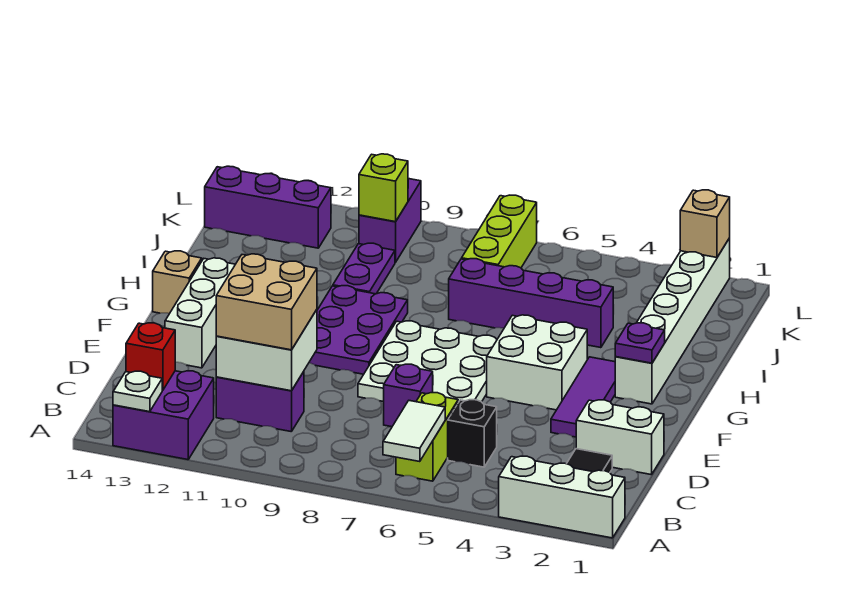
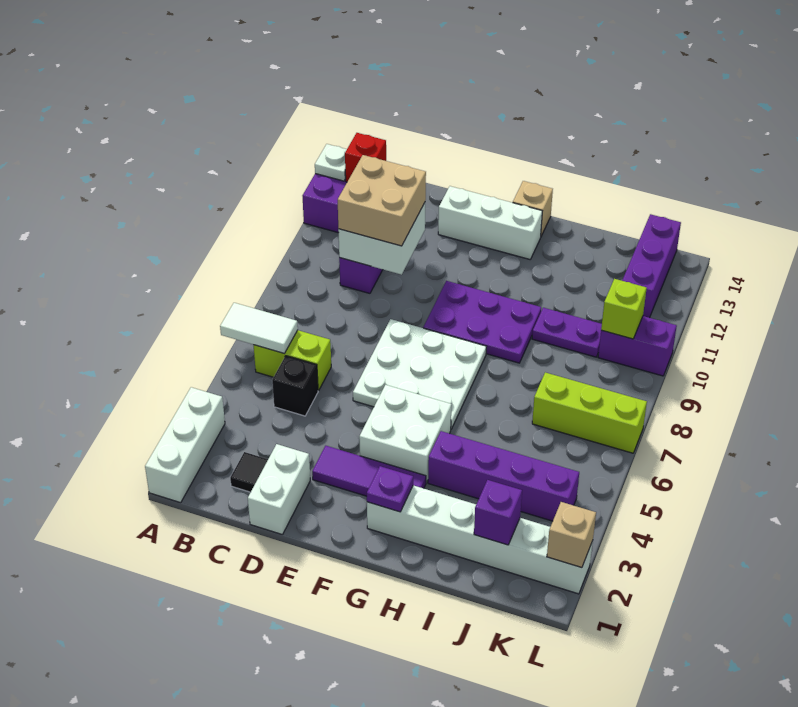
purple brick D7 level 1 -> purple brick J2 level 2
purple brick I4:I7 level 1 -> purple brick H4:K4 level 1

